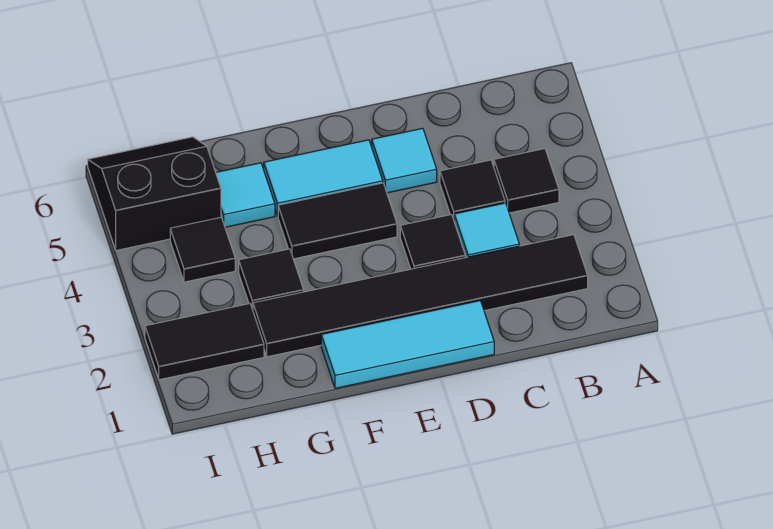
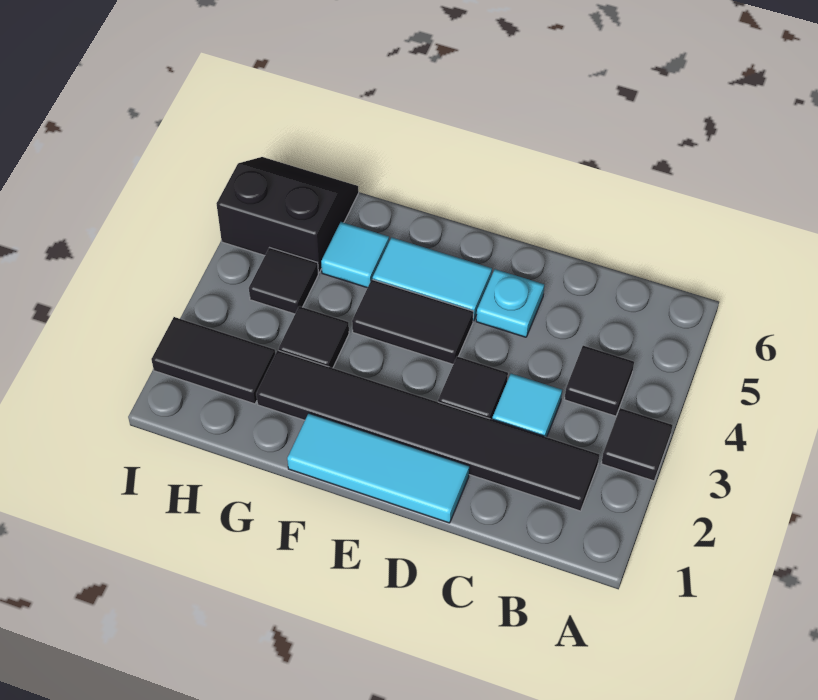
black tile C4 level 1 -> black tile A3 level 1
cyan tile D5 level 1 -> cyan plate D5 level 1

